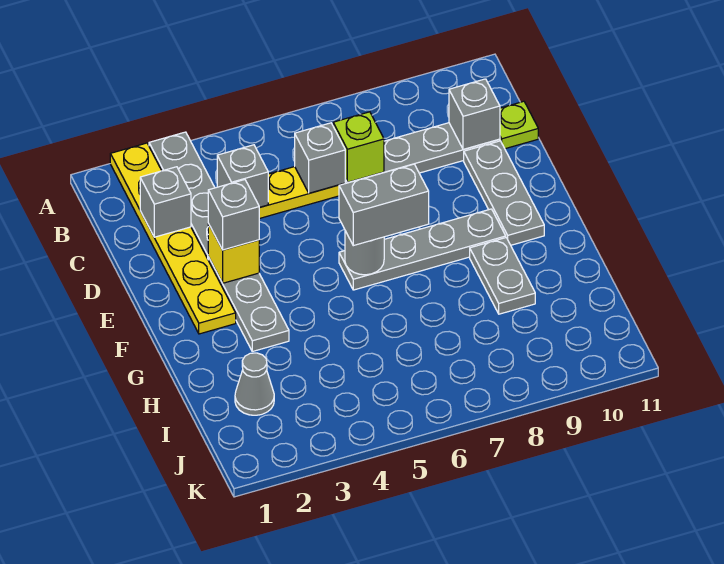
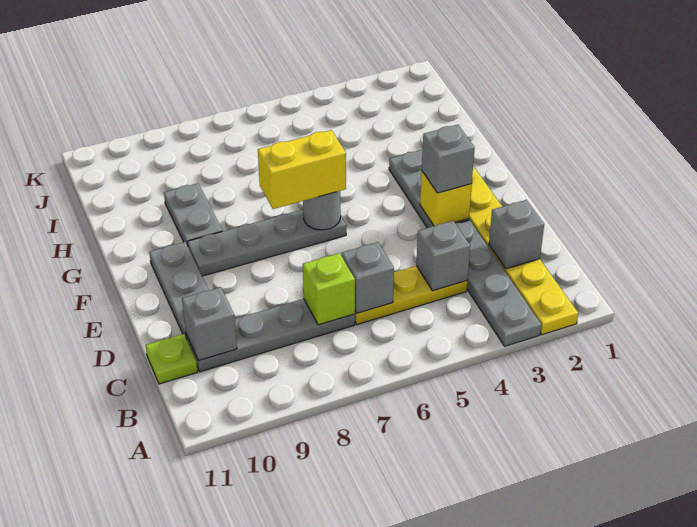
grey brick F6:F7 level 3 -> yellow brick F6:F7 level 3
grey cone I2 level 1 -> none

